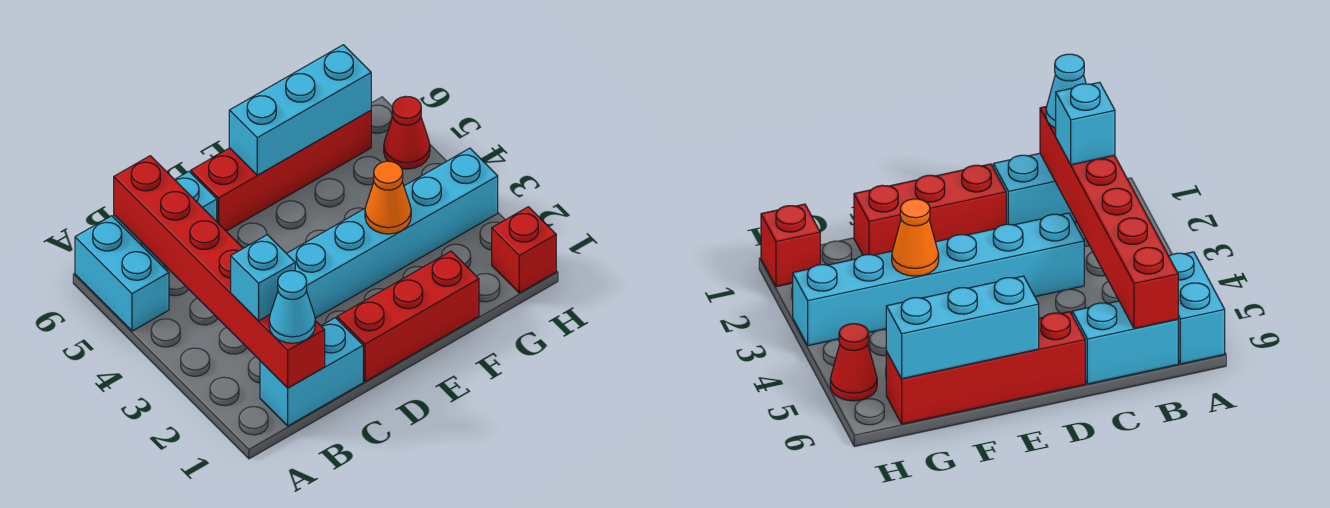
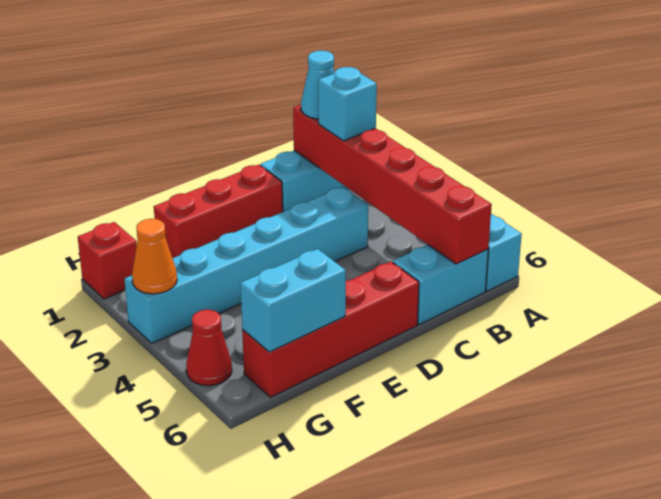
cyan brick E6:G6 level 2 -> cyan brick F6:G6 level 2
orange cone F3 level 2 -> orange cone H3 level 2

